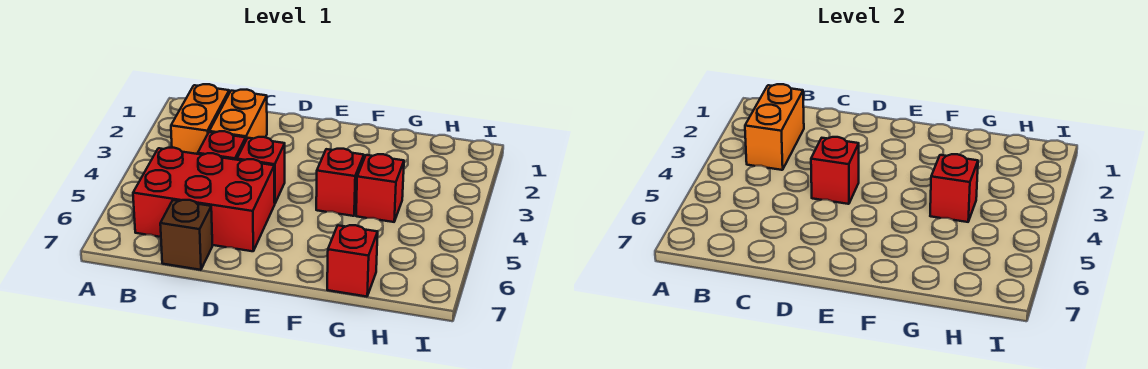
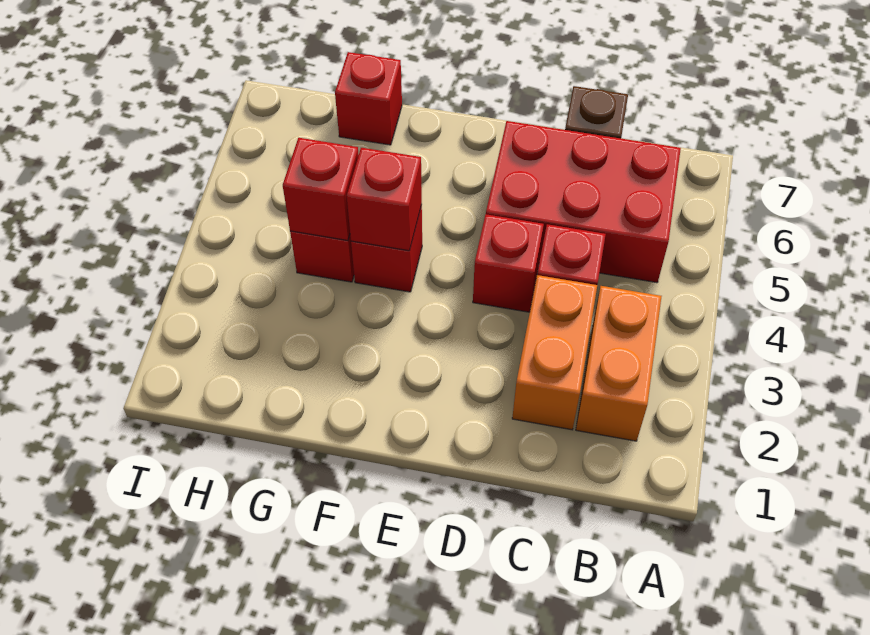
orange brick B2:B3 level 2 -> none
red brick D4 level 2 -> red brick F4 level 2

